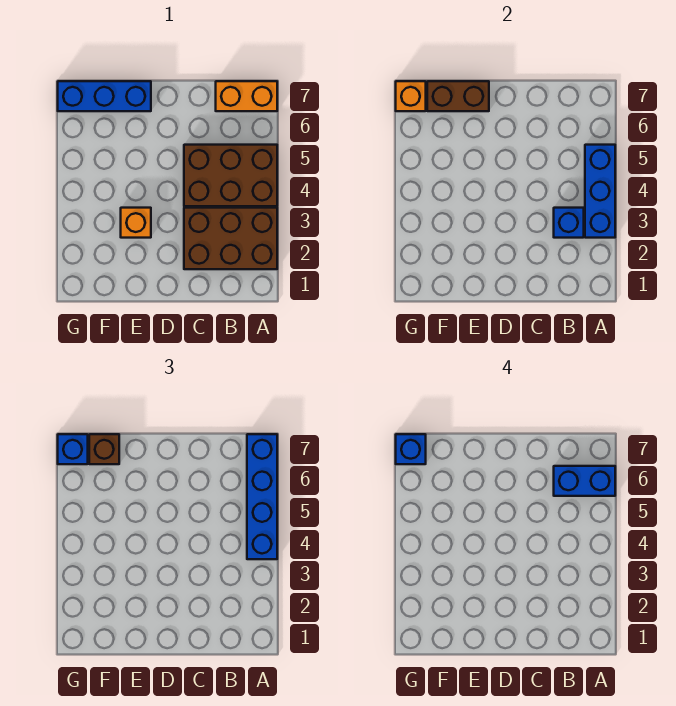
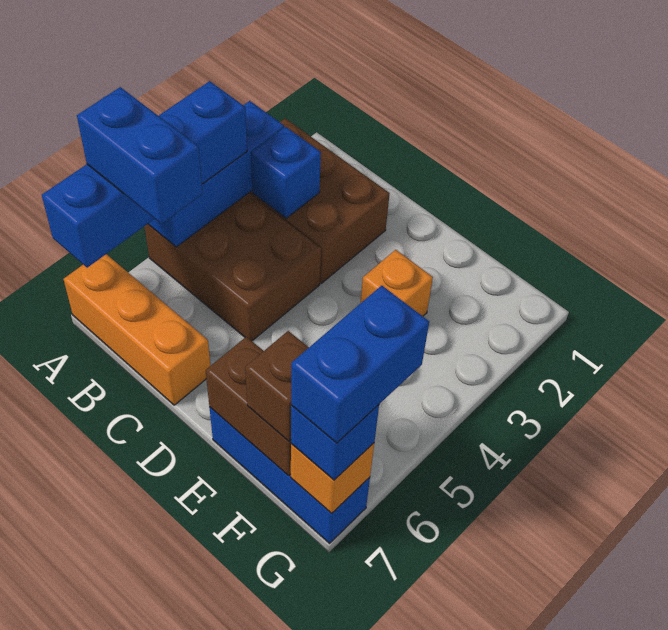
orange brick A7:B7 level 1 -> orange brick A7:C7 level 1
blue brick G7 level 4 -> blue brick G6:G7 level 4

